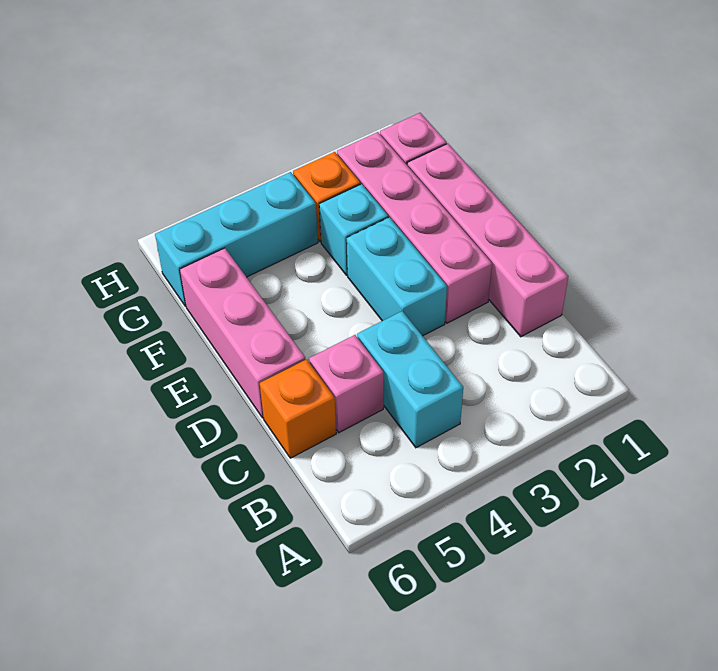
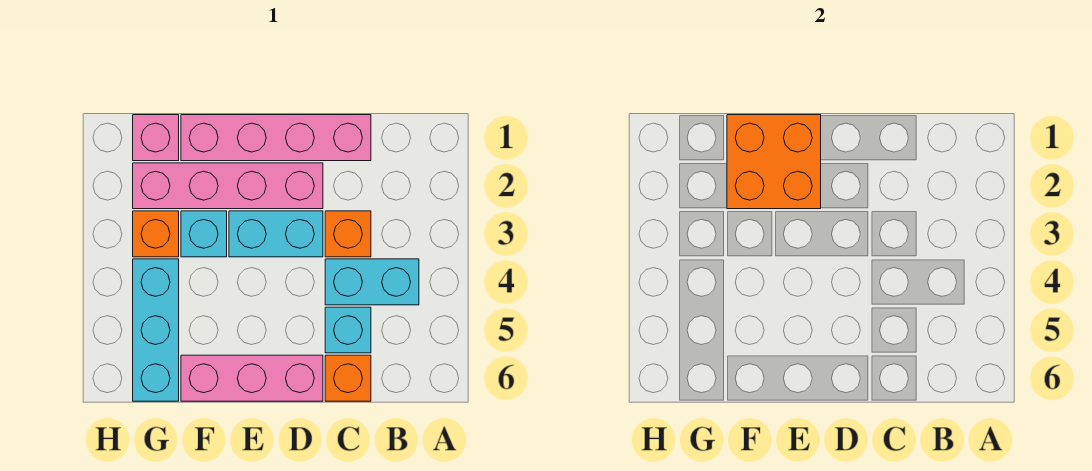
none -> orange brick C3 level 1
pink brick C5 level 1 -> cyan brick C5 level 1
none -> orange brick E1:F2 level 2

